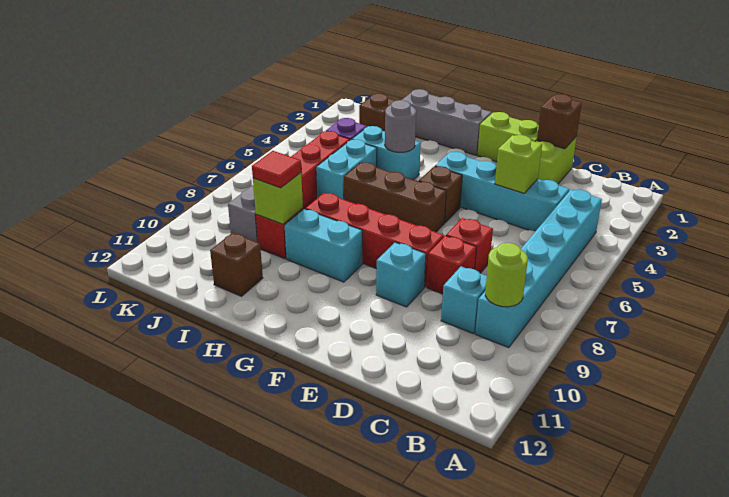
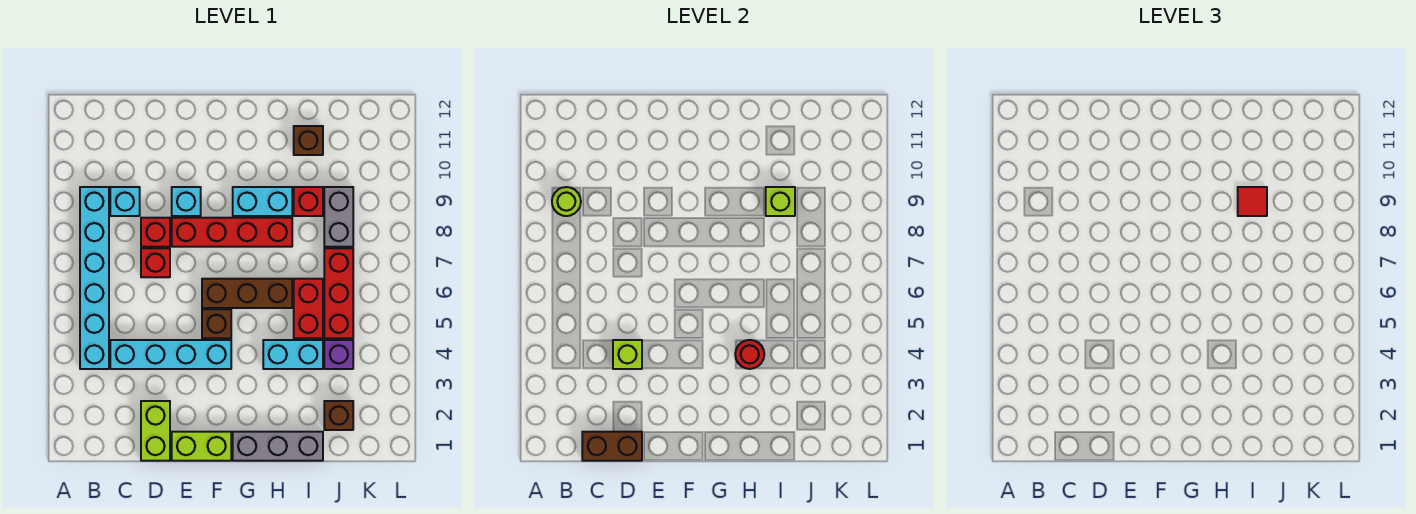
brown brick D1 level 2 -> brown brick C1:D1 level 2
grey round brick H4 level 2 -> red round brick H4 level 2
cyan brick I5:I6 level 1 -> red brick I5:I6 level 1

